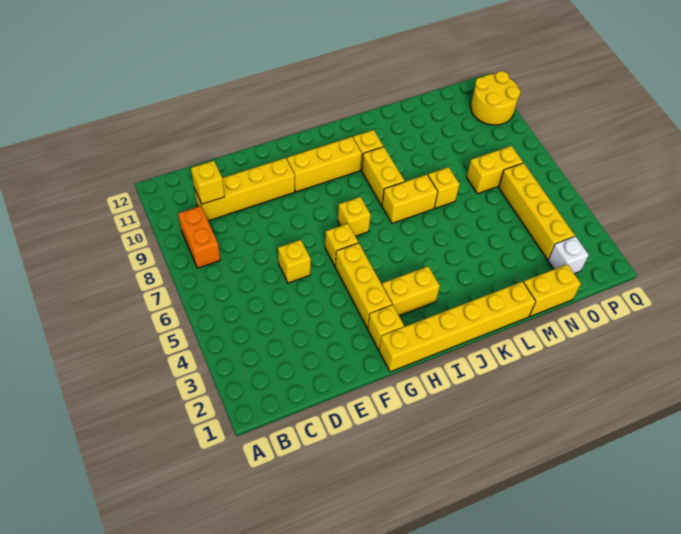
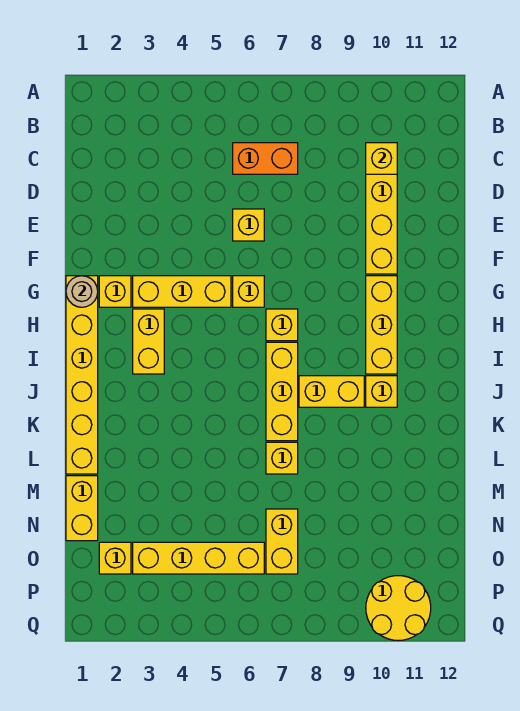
orange brick B8:B9 level 1 -> orange brick C6:C7 level 1
none -> tan round brick G1 level 2
yellow brick J7:K7 level 1 -> yellow brick I7:K7 level 1
white brick O2 level 1 -> yellow brick O2 level 1

